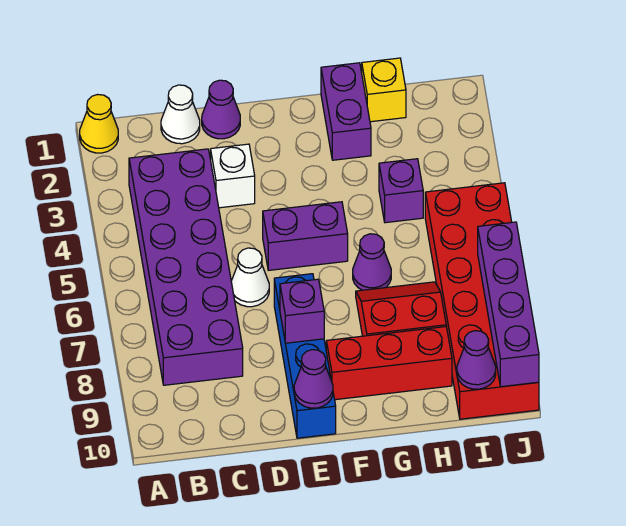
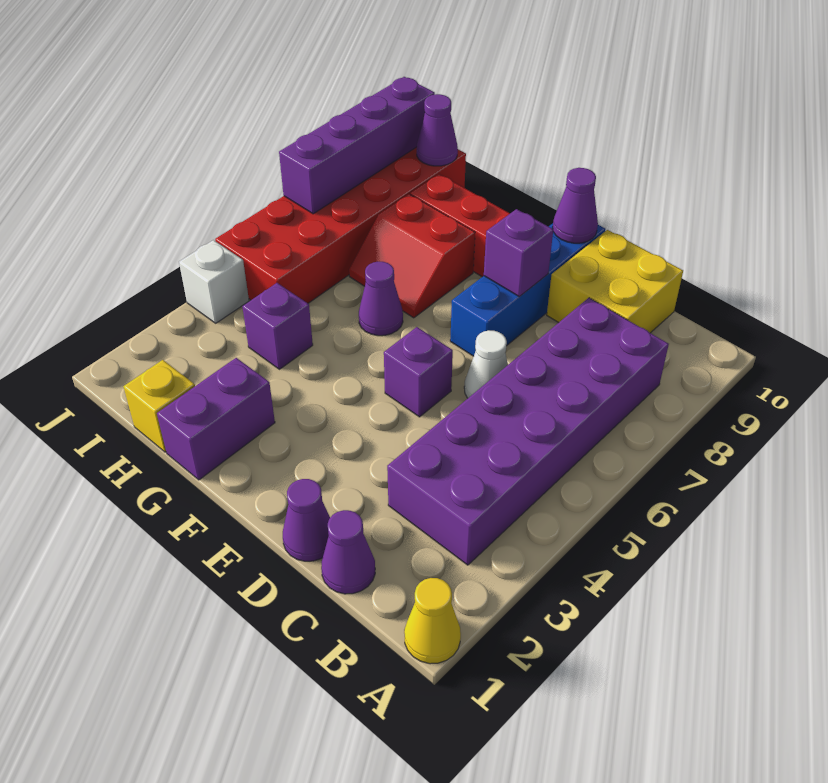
white cone C1 level 1 -> purple cone C1 level 1
none -> yellow brick C9:D10 level 1
white brick D3 level 1 -> white brick J4 level 1
purple brick E5:F5 level 1 -> purple brick E5 level 1

